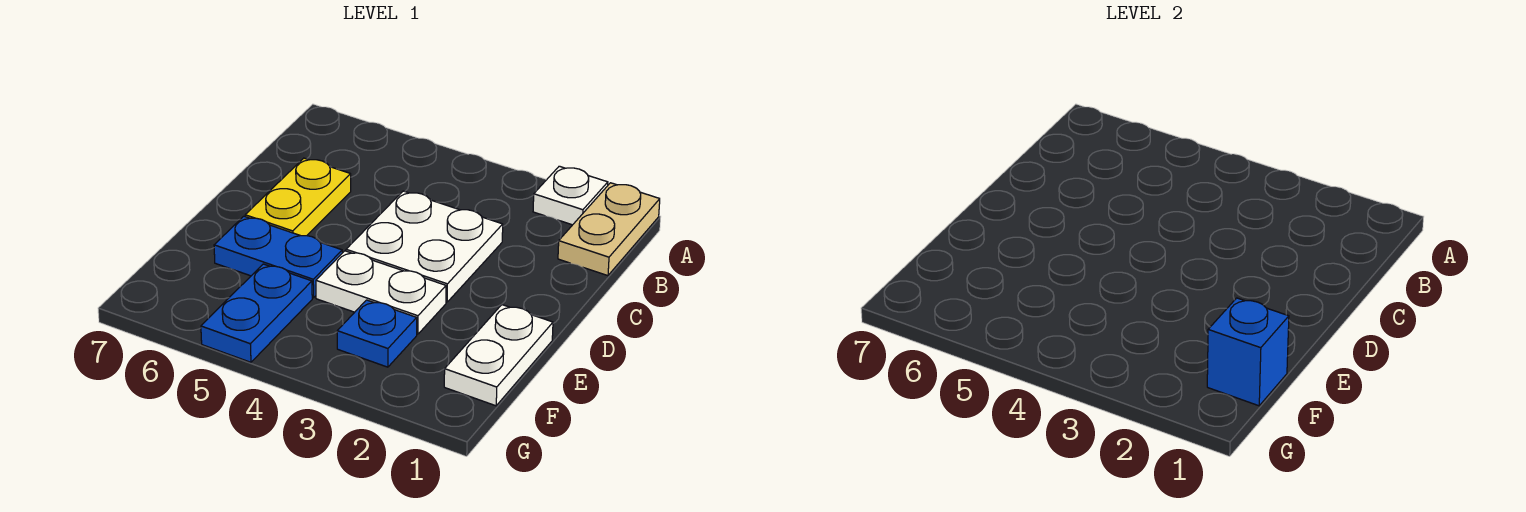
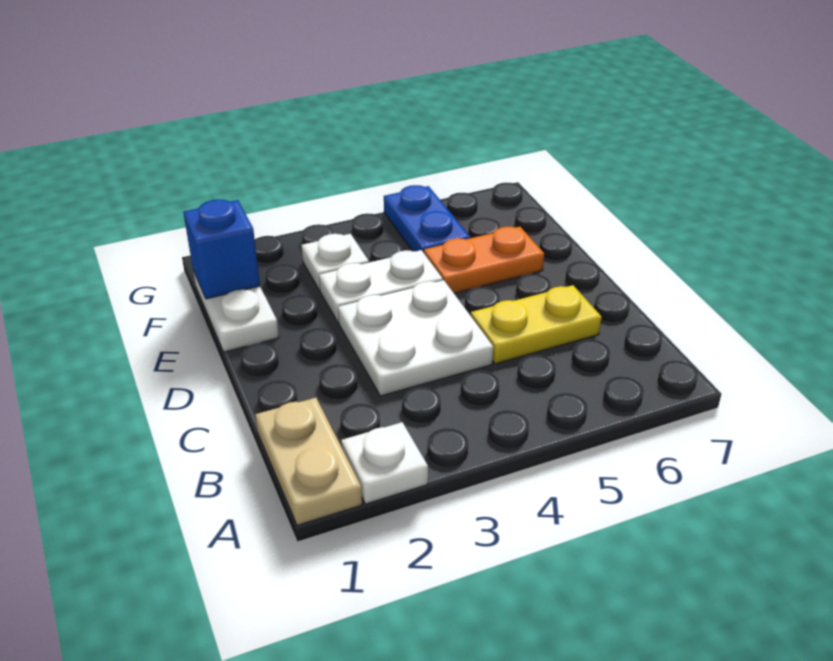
yellow plate C6:D6 level 1 -> yellow plate C5:C6 level 1
blue plate E5:E6 level 1 -> orange plate E5:E6 level 1
blue plate F3 level 1 -> white plate F3 level 1

